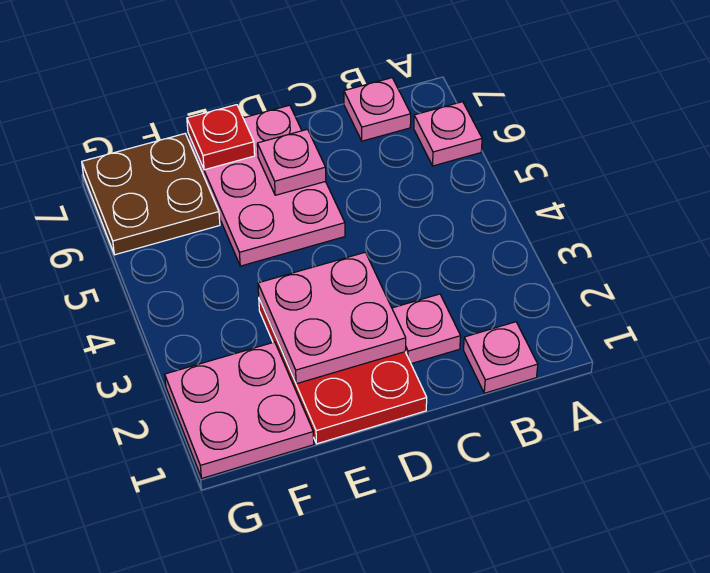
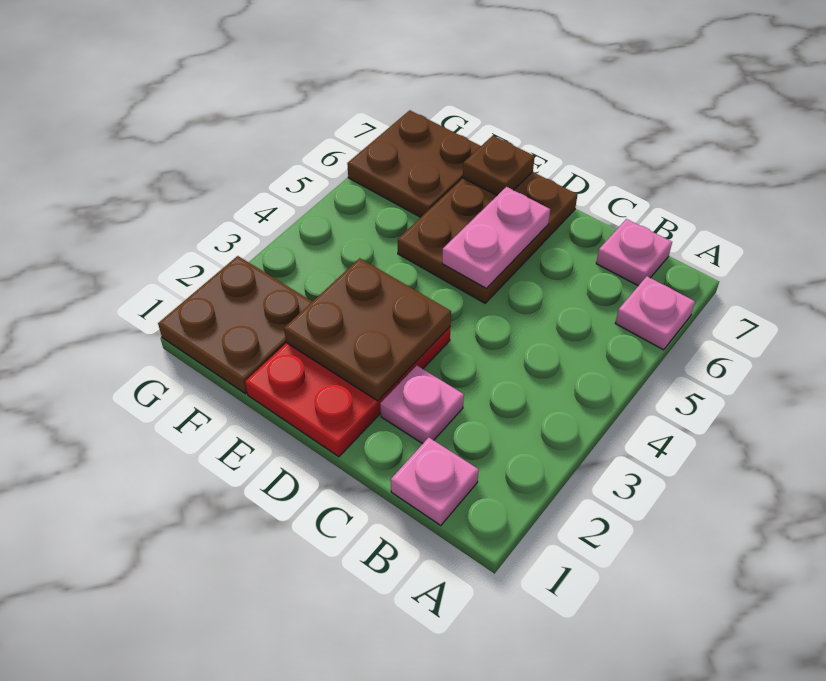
pink plate D2:E3 level 2 -> brown plate D2:E3 level 2
pink plate D5:E7 level 1 -> brown plate D5:E7 level 1
pink plate D6 level 2 -> pink plate D5:D6 level 2
red plate E7 level 2 -> brown plate E7 level 2
pink plate F1:G2 level 1 -> brown plate F1:G2 level 1

